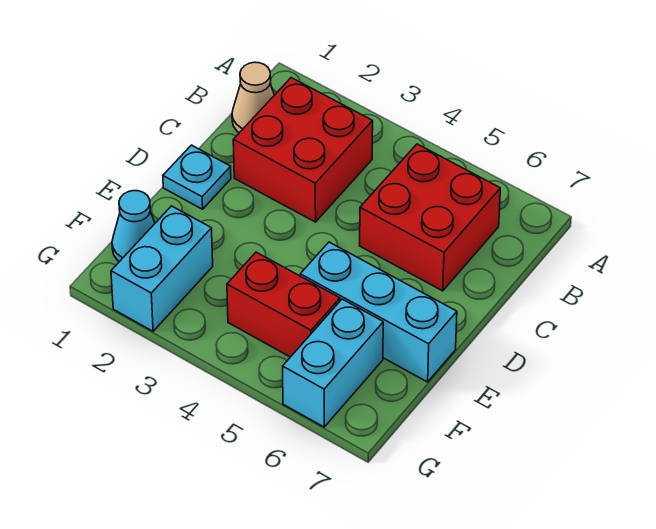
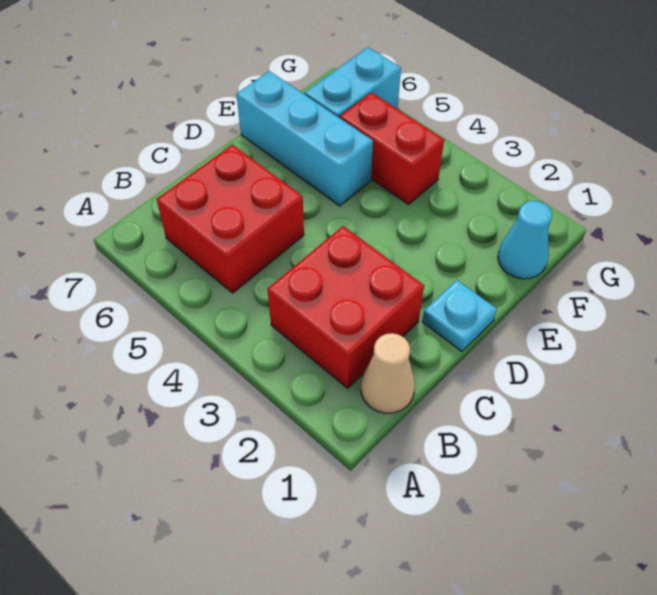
cyan brick F2:G2 level 1 -> none

